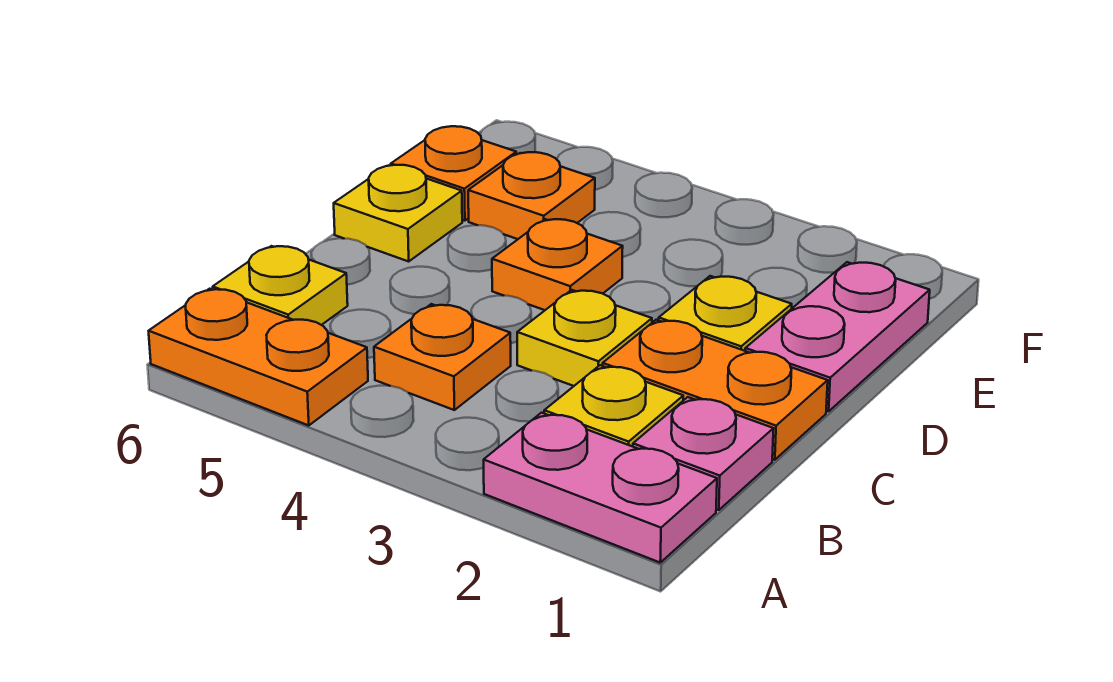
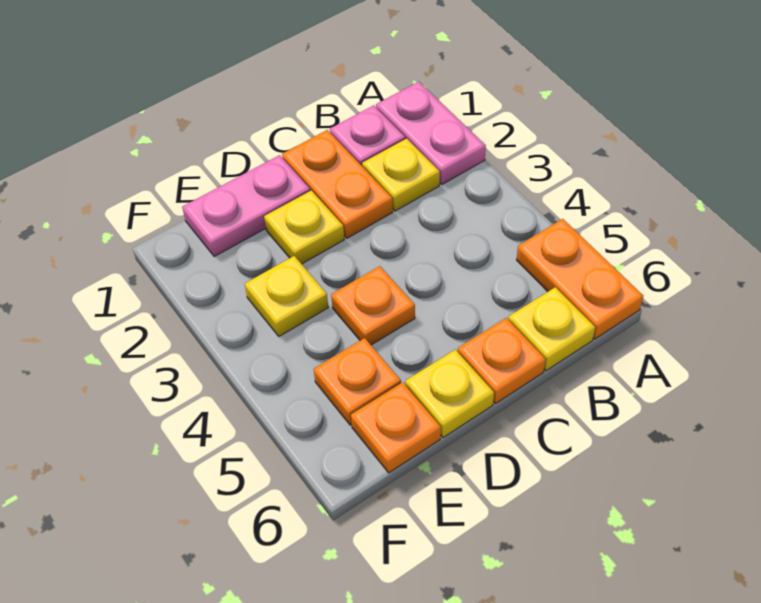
orange plate B4 level 1 -> orange plate C6 level 1
yellow plate C3 level 1 -> yellow plate E3 level 1

